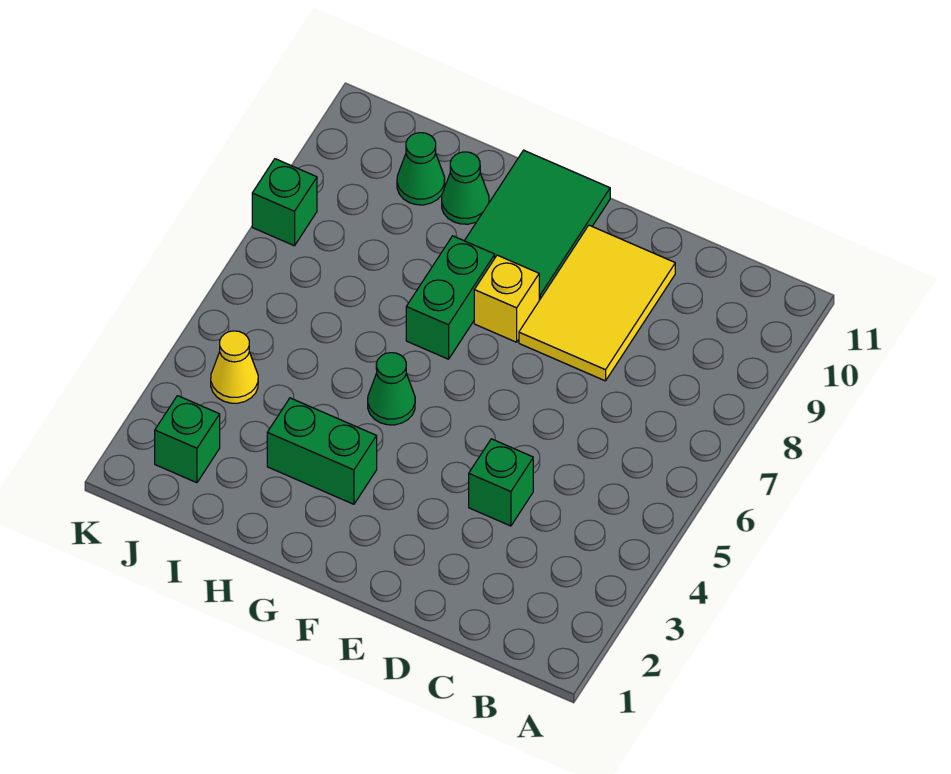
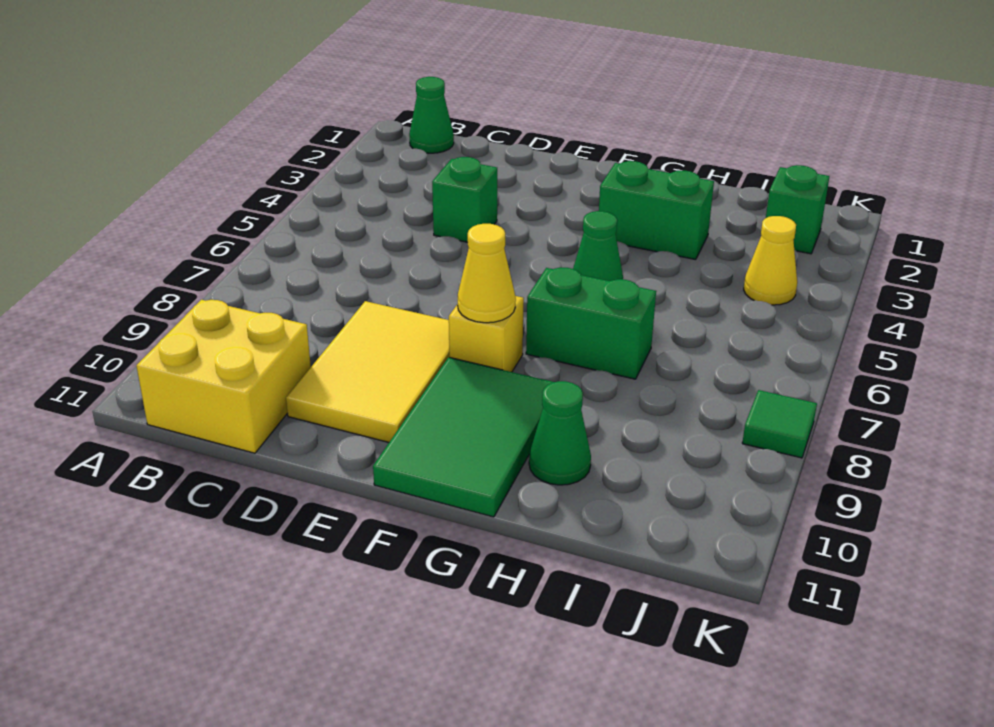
none -> yellow brick B10:C11 level 1
none -> yellow cone F8 level 2
green brick G7:G8 level 1 -> green brick G7:H7 level 1
green cone I10 level 1 -> green cone B1 level 1
green brick K8 level 1 -> green tile K8 level 1

